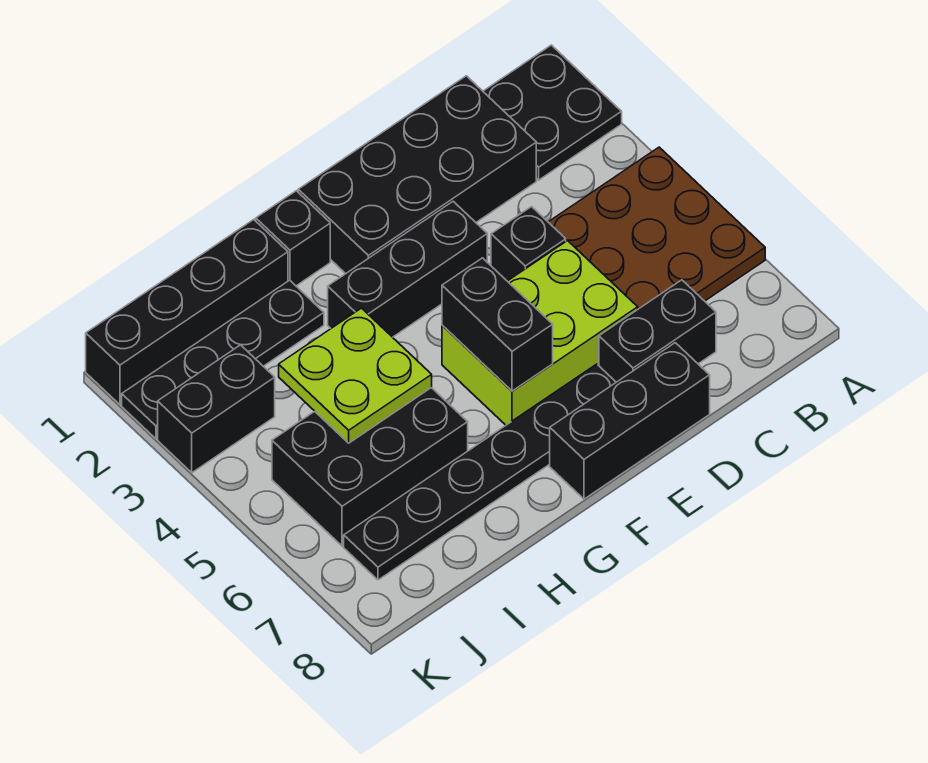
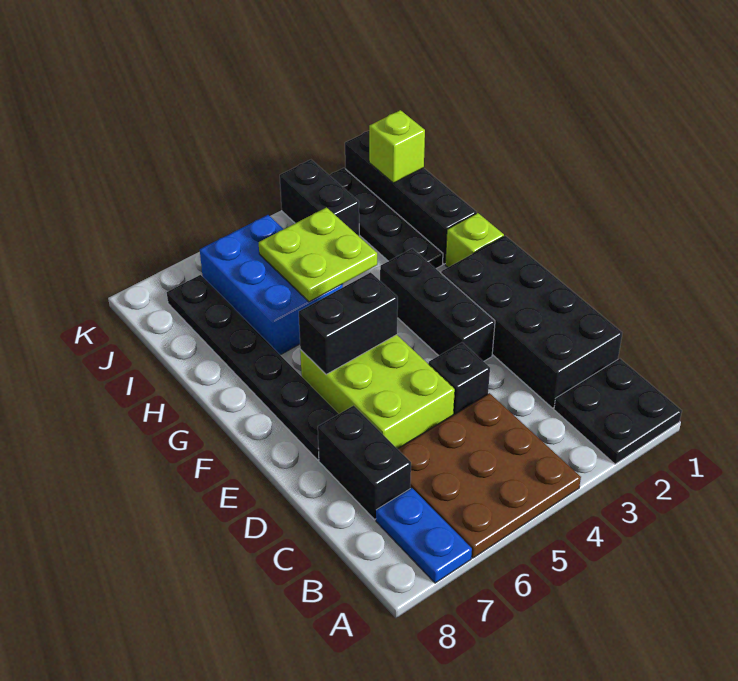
none -> blue plate A7:B7 level 1
black brick D8:F8 level 1 -> none
black brick G1 level 1 -> lime brick G1 level 1
black brick H5:J6 level 1 -> blue brick H5:J6 level 1
none -> lime brick J1 level 2

